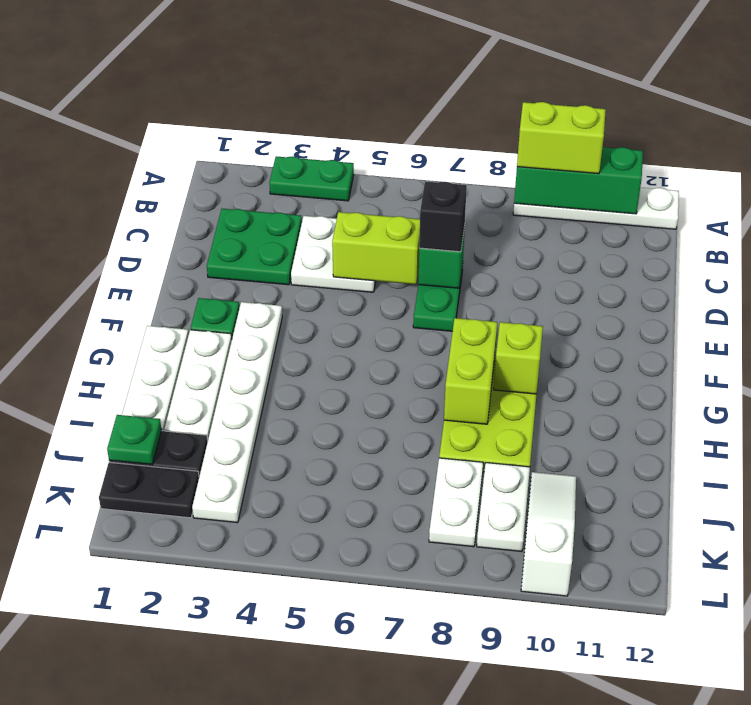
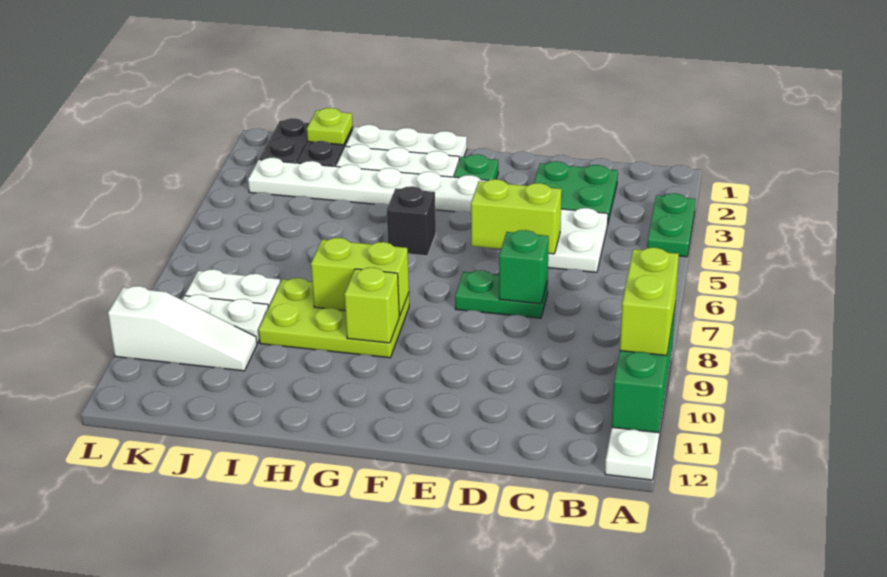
lime brick D5:D6 level 2 -> lime brick D5:E5 level 2
black brick D7 level 3 -> black brick G5 level 1
green plate J1 level 2 -> lime plate J1 level 2

